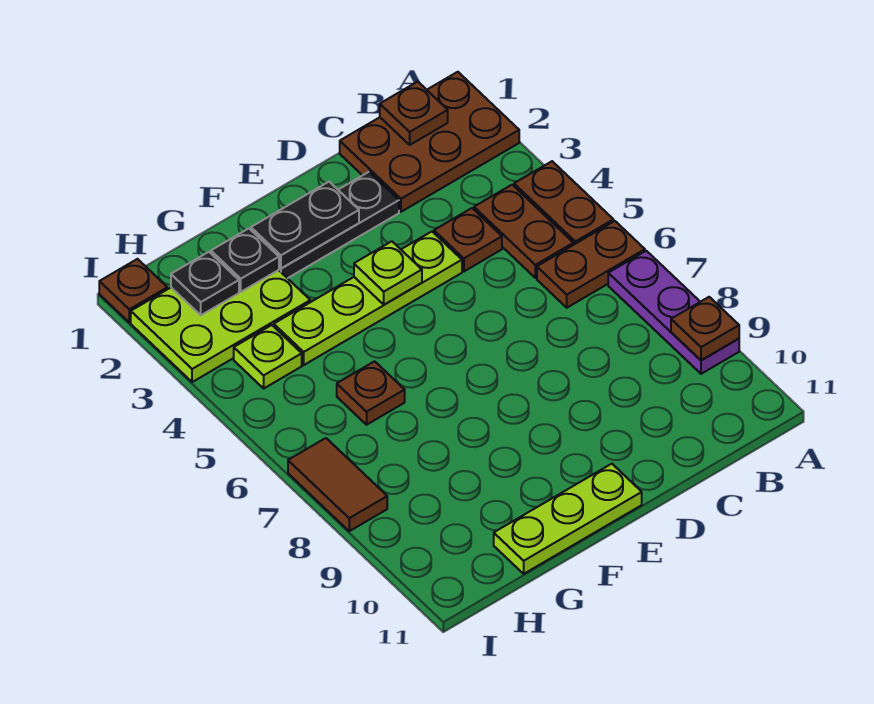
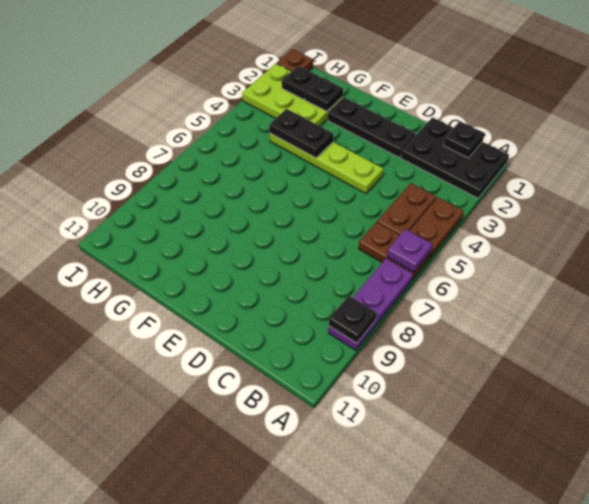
brown plate A1:C2 level 1 -> black plate A1:C2 level 1
none -> purple plate A6 level 2
brown plate A9 level 2 -> black plate A9 level 2
brown plate B1 level 2 -> black plate B1 level 2
brown plate C4 level 1 -> none
black plate E2:F2 level 2 -> black plate F4:G4 level 2
lime plate E4 level 2 -> none
lime plate E11:G11 level 1 -> none
brown plate G6 level 1 -> none
lime plate H4 level 1 -> none
brown tile I7:I8 level 1 -> none

